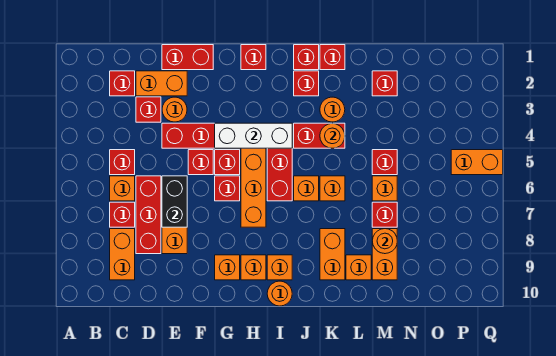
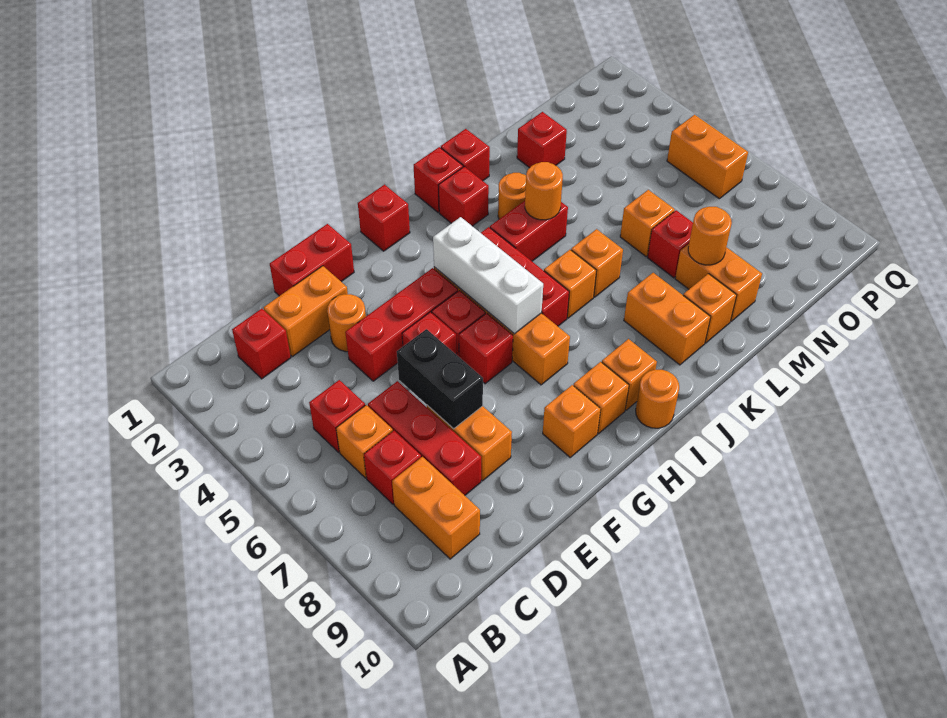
red brick D3 level 1 -> none
white brick G4:I4 level 2 -> white brick H4:H6 level 2
red brick M5 level 1 -> none
orange brick P5:Q5 level 1 -> orange brick P5:P6 level 1

